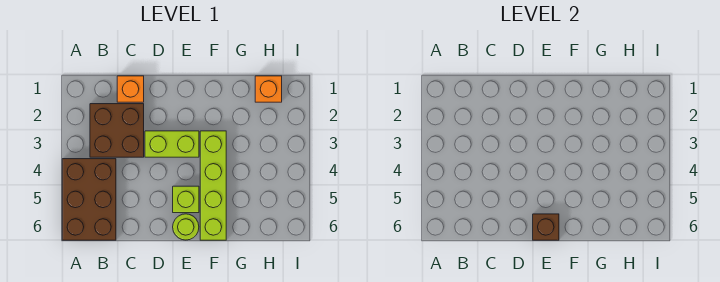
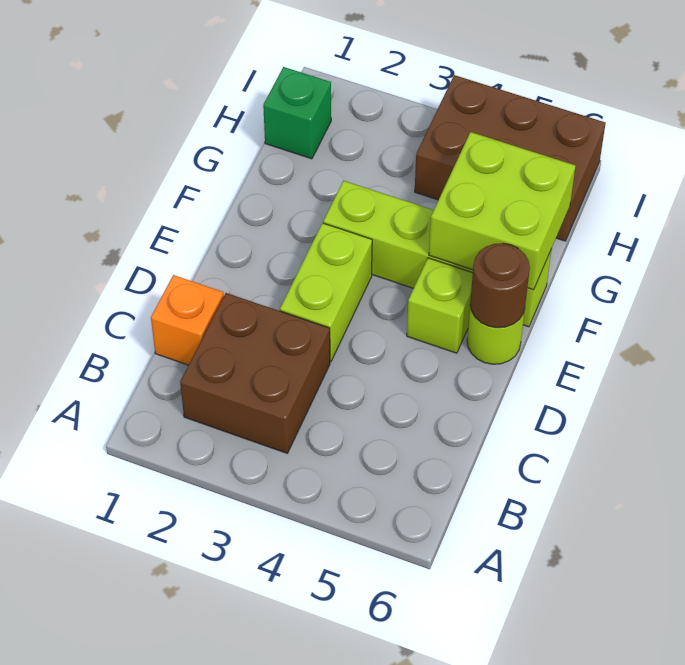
brown brick A4:B6 level 1 -> brown brick H4:I6 level 1
brown brick E6 level 2 -> brown round brick E6 level 2
none -> lime brick F5:G6 level 2
orange brick H1 level 1 -> green brick H1 level 1

